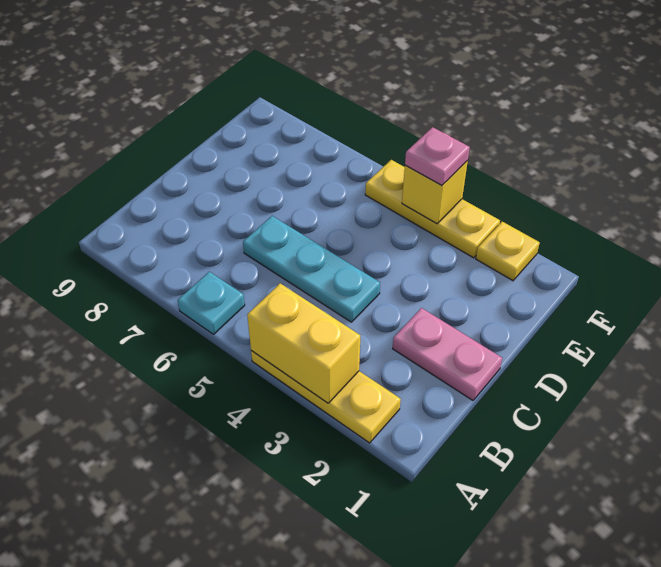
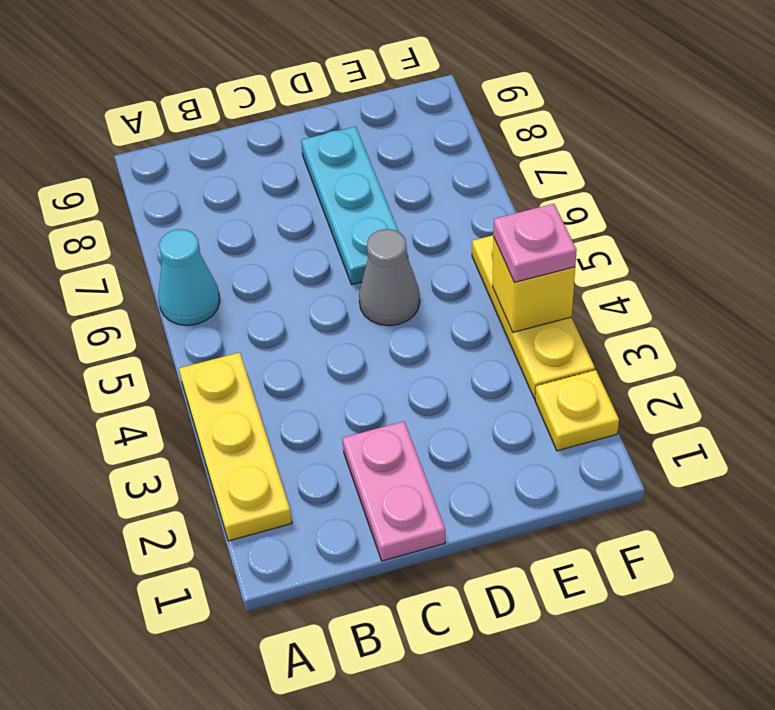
yellow brick A3:A4 level 2 -> none
cyan plate A6 level 1 -> cyan cone A6 level 1
cyan plate C4:C6 level 1 -> cyan plate D6:D8 level 1
none -> grey cone D5 level 1

